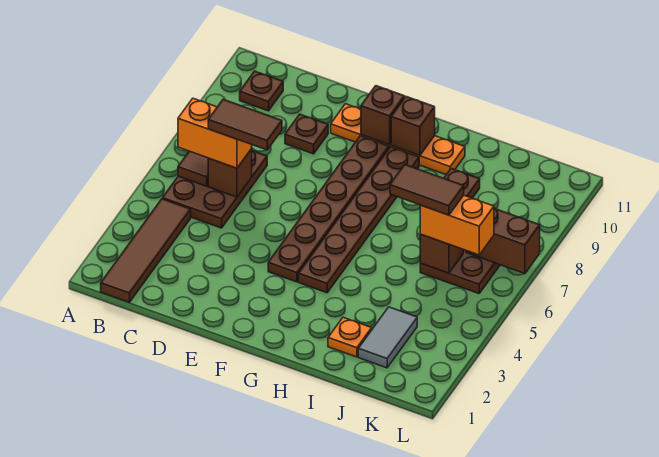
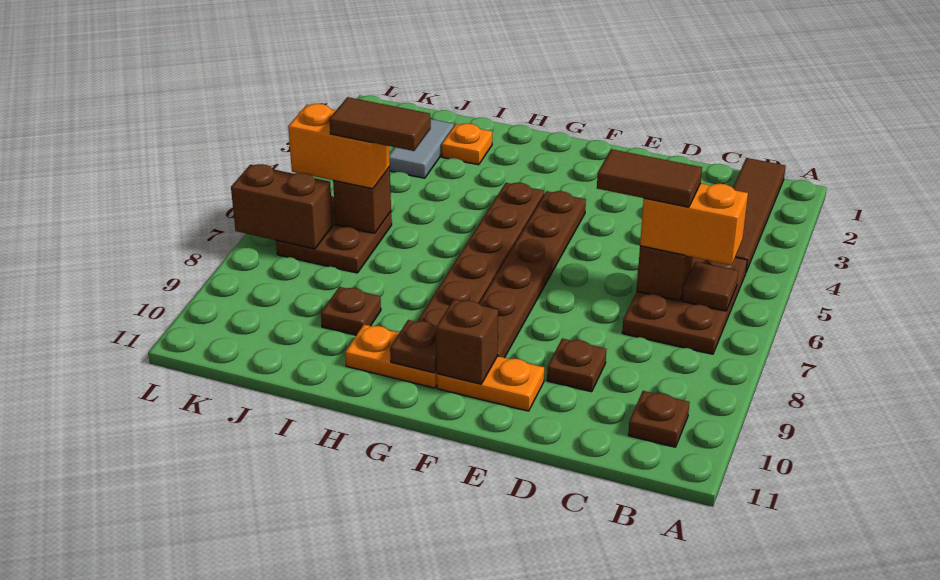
brown brick G10 level 2 -> brown plate G10 level 2

